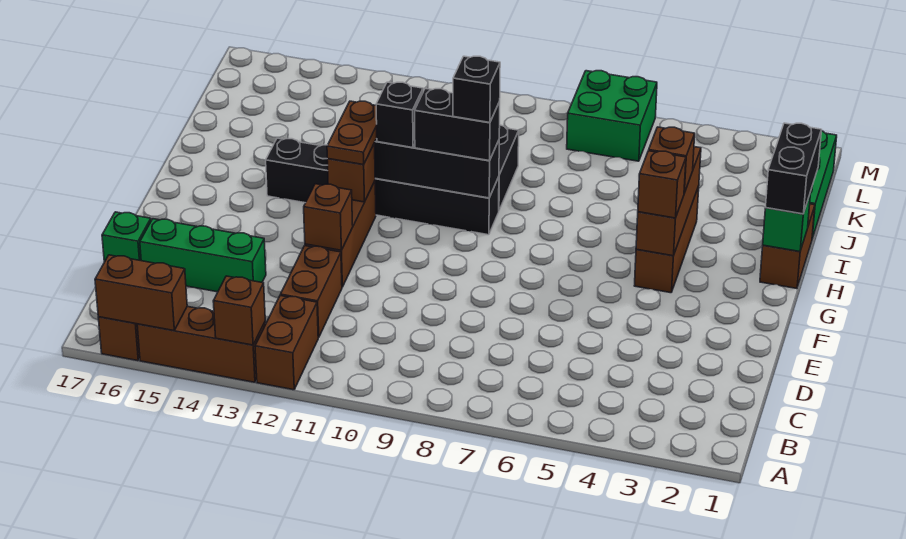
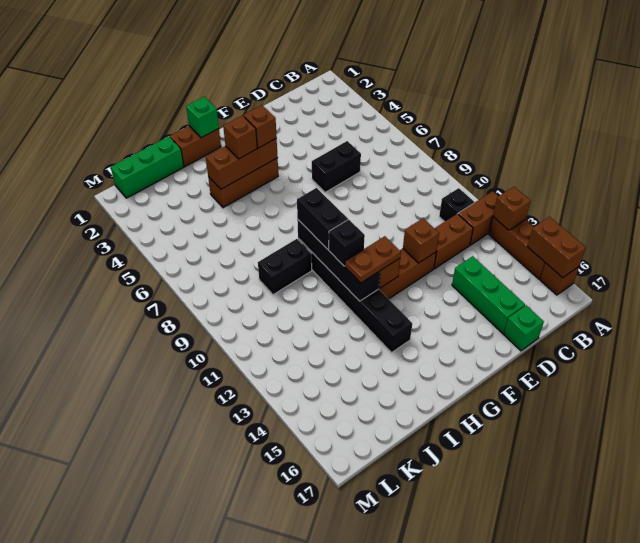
black brick H1:I1 level 3 -> black brick D6:E6 level 1
black brick H9 level 4 -> black brick B11 level 1
green brick L6:M7 level 1 -> none

